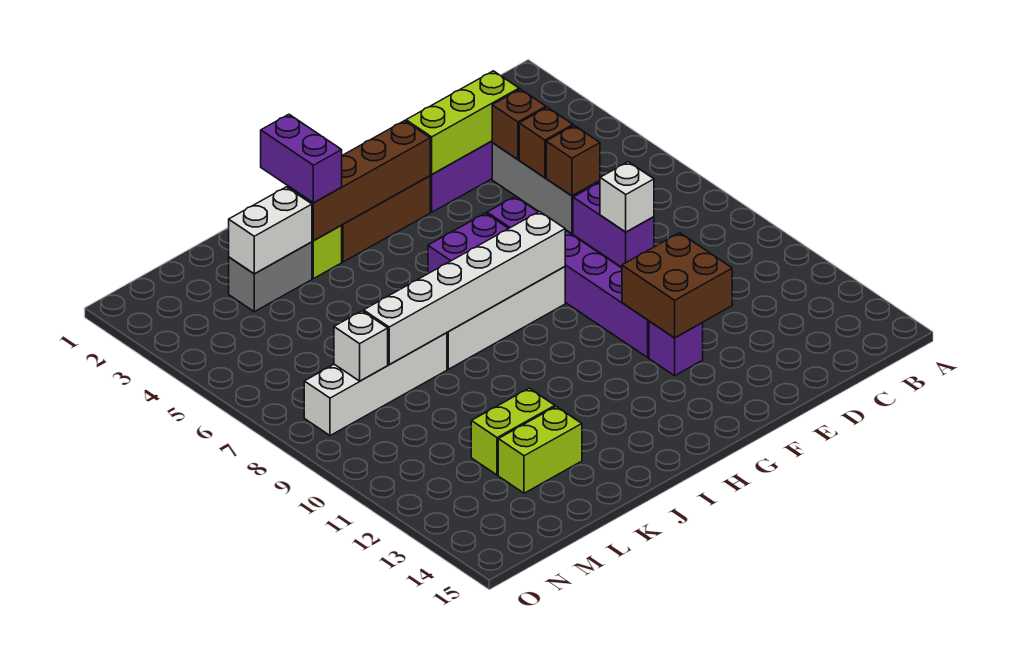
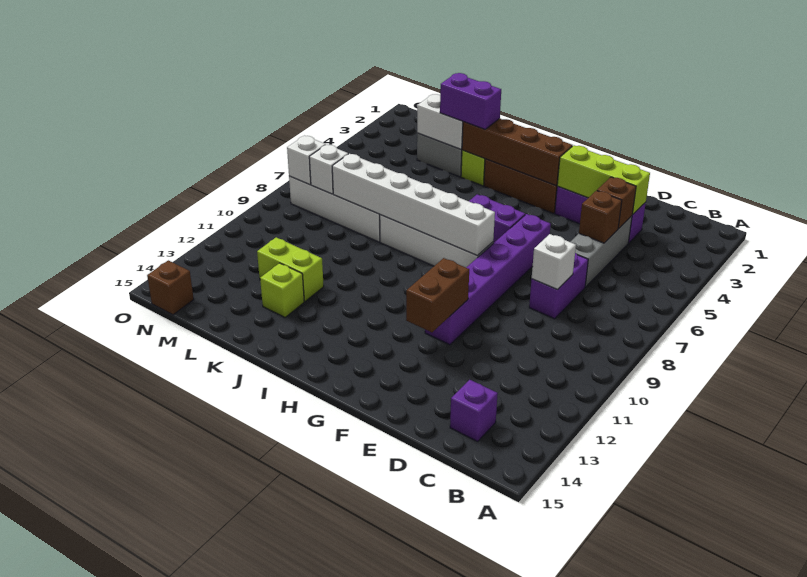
brown brick D6 level 2 -> brown brick N15 level 1
brown brick E11:F12 level 2 -> brown brick F11:F12 level 2
purple brick F12 level 1 -> purple brick C14 level 1
purple brick J2:J3 level 3 -> purple brick J3:K3 level 3
lime brick K13:L13 level 1 -> lime brick K13 level 1
none -> white brick N8 level 2

